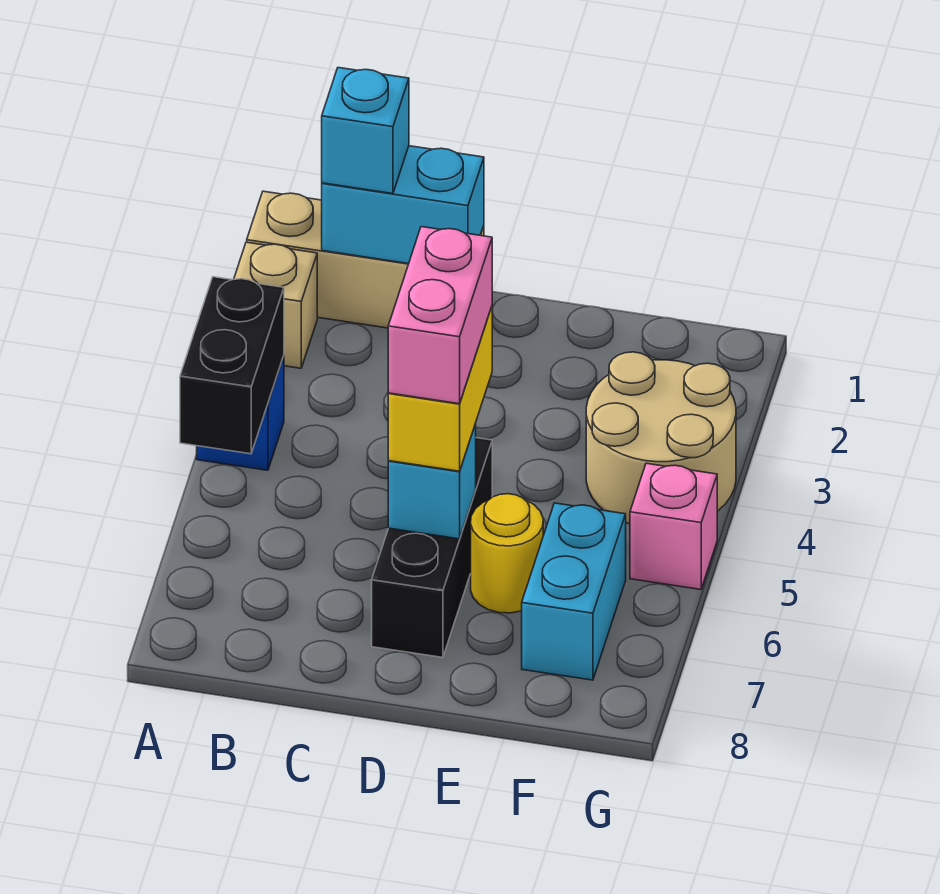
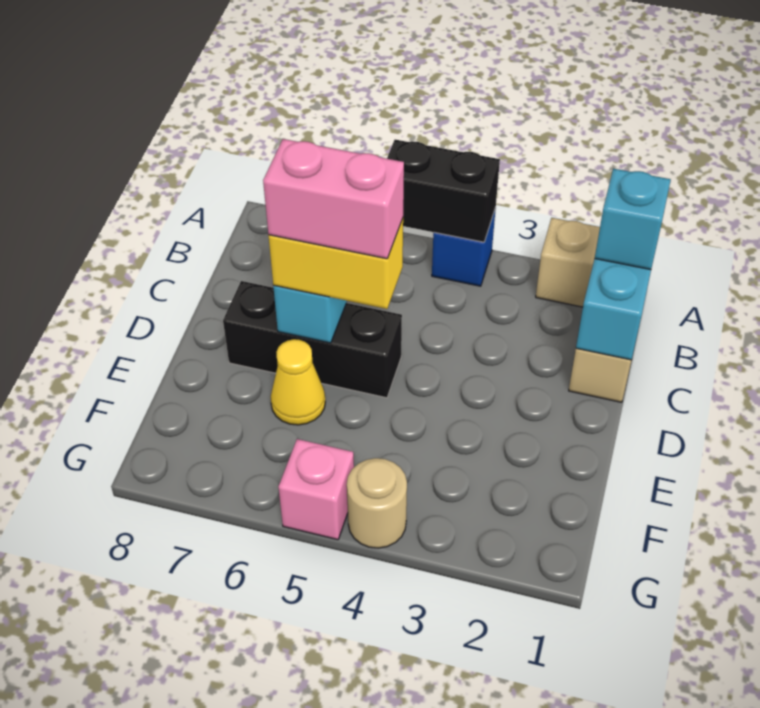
yellow round brick E6 level 1 -> yellow cone E6 level 1
tan round brick F3:G4 level 1 -> tan round brick G4 level 1
cyan brick F6:F7 level 1 -> none

